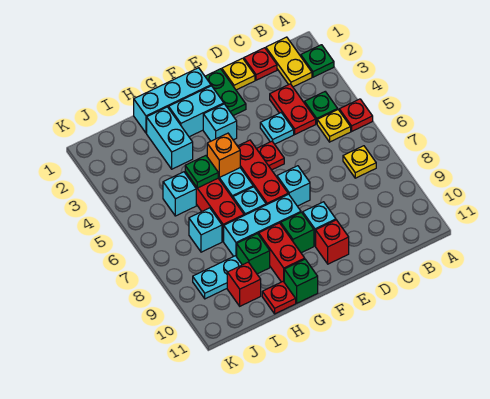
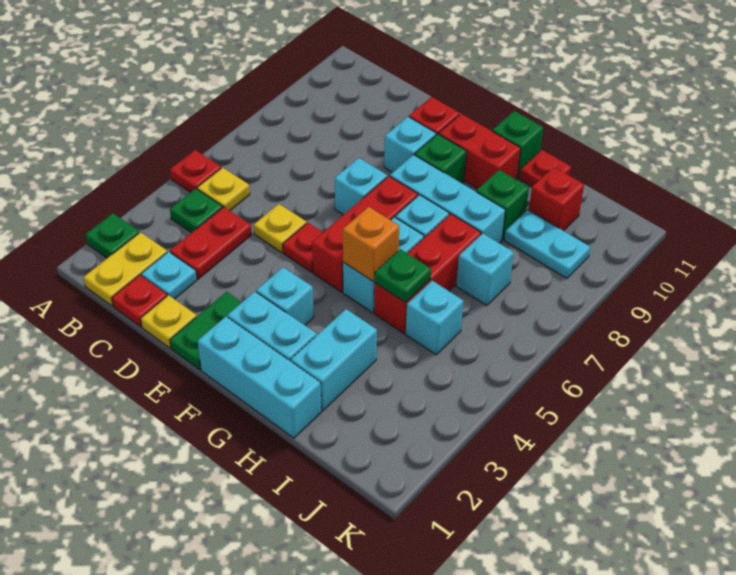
yellow plate B7 level 1 -> yellow plate D5 level 1
cyan plate D4 level 1 -> cyan plate C2 level 1
red brick G9:G10 level 1 -> red brick F10:G10 level 1

